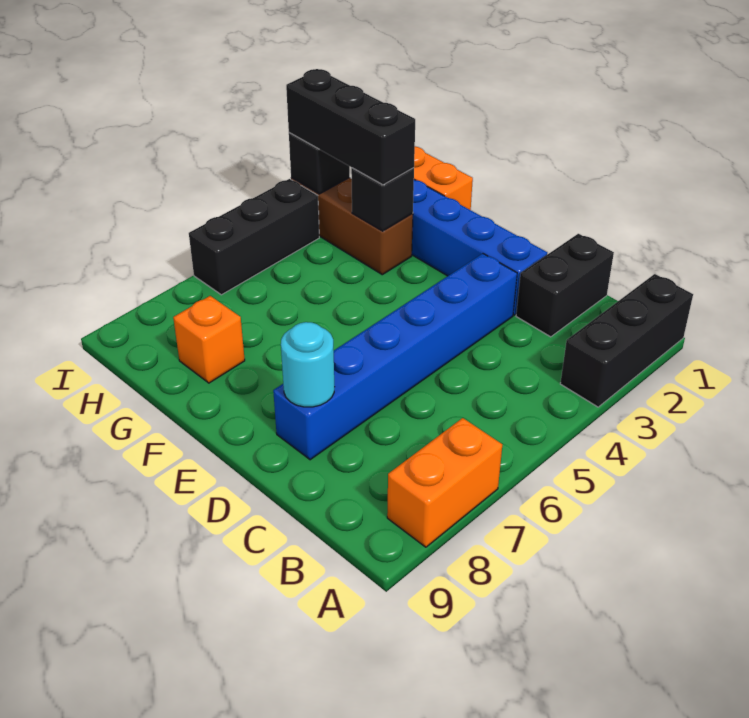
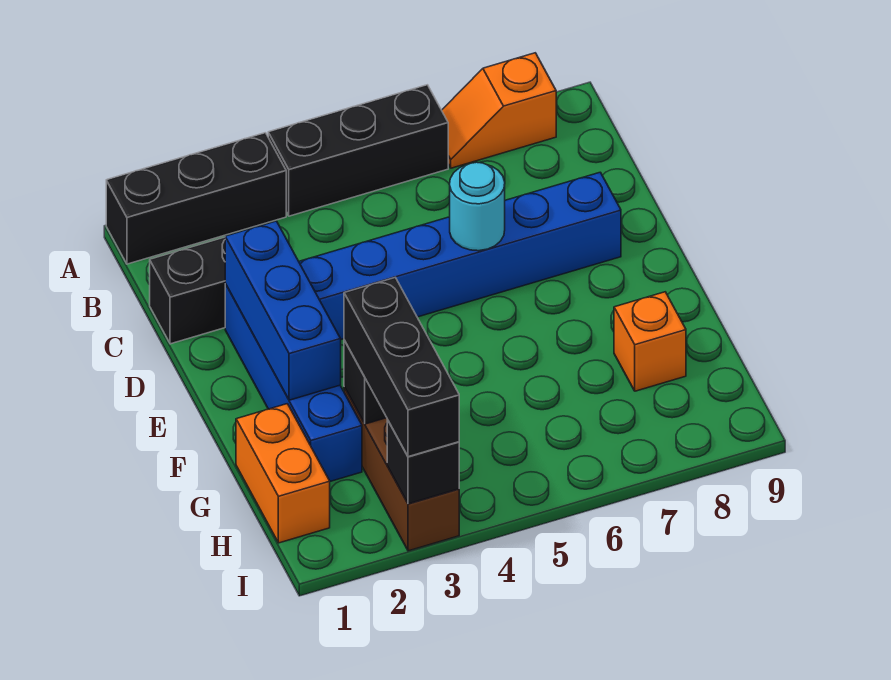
orange brick A7:A8 level 1 -> orange slope A7:A8 level 1 top 8
none -> blue brick D2:F2 level 2
cyan round brick D8 level 2 -> cyan round brick D6 level 2
black brick I4:I6 level 1 -> black brick A4:A6 level 1

